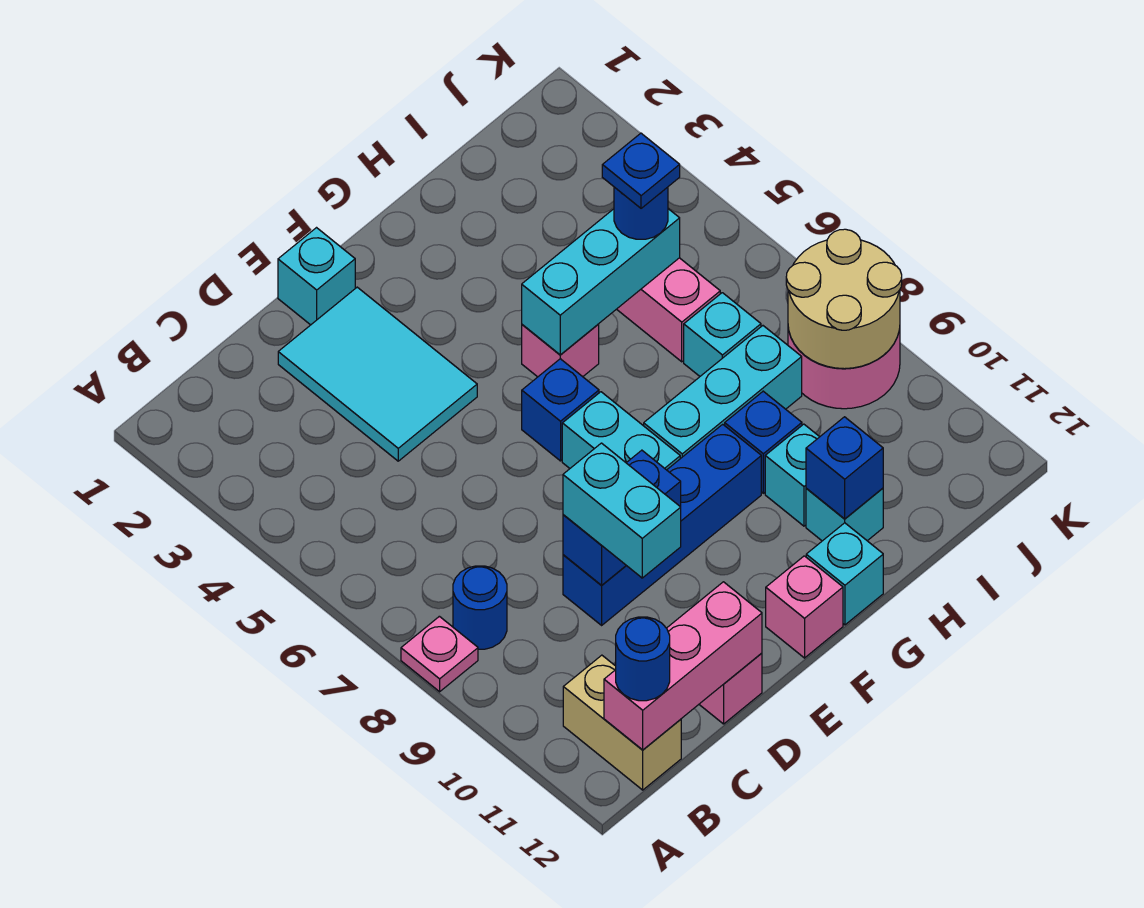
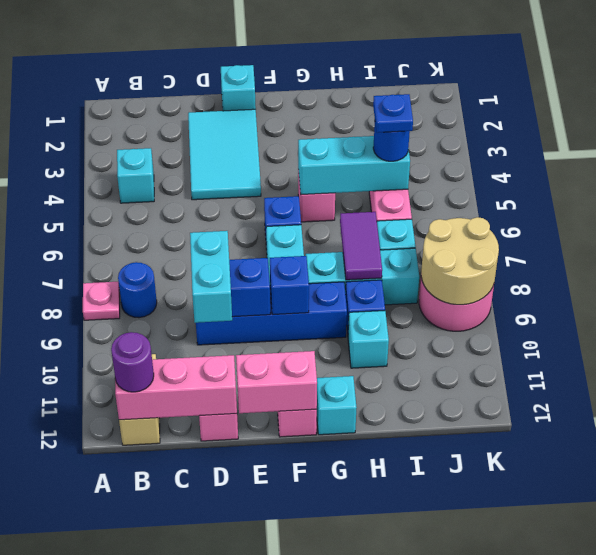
blue round brick B12 level 3 -> purple round brick B12 level 3
none -> pink brick E12:F12 level 2
none -> purple tile H7:H8 level 2
cyan brick H11 level 1 -> cyan brick B4 level 1
blue brick H11 level 2 -> blue brick F9 level 2

